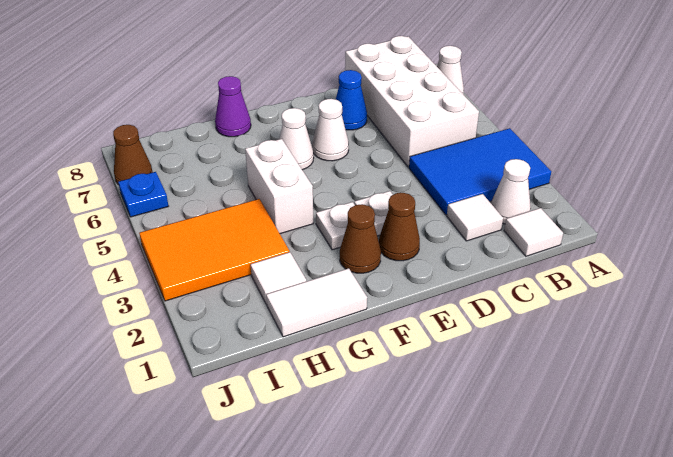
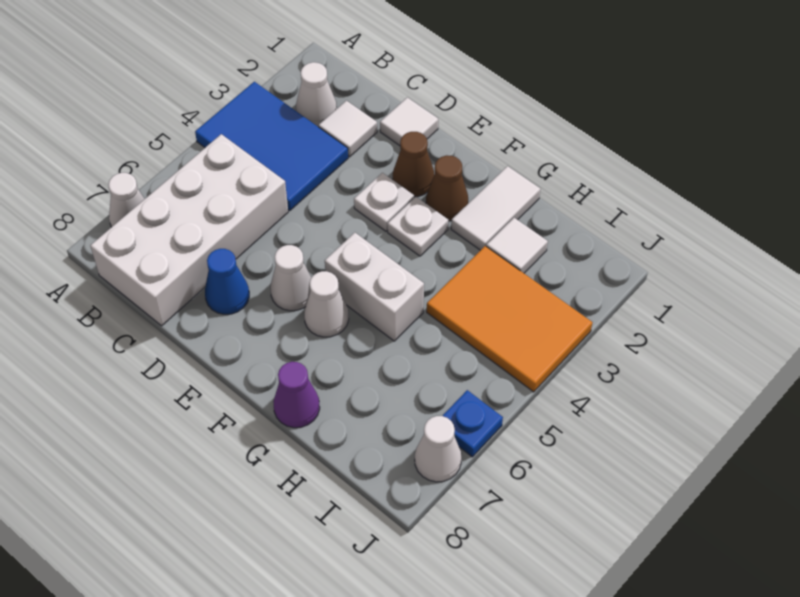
white tile B1 level 1 -> white tile D1 level 1
white tile G1:H1 level 1 -> white tile G1:G2 level 1
white brick G4:G5 level 1 -> white brick F5:G5 level 1
brown cone J7 level 1 -> white cone J7 level 1

